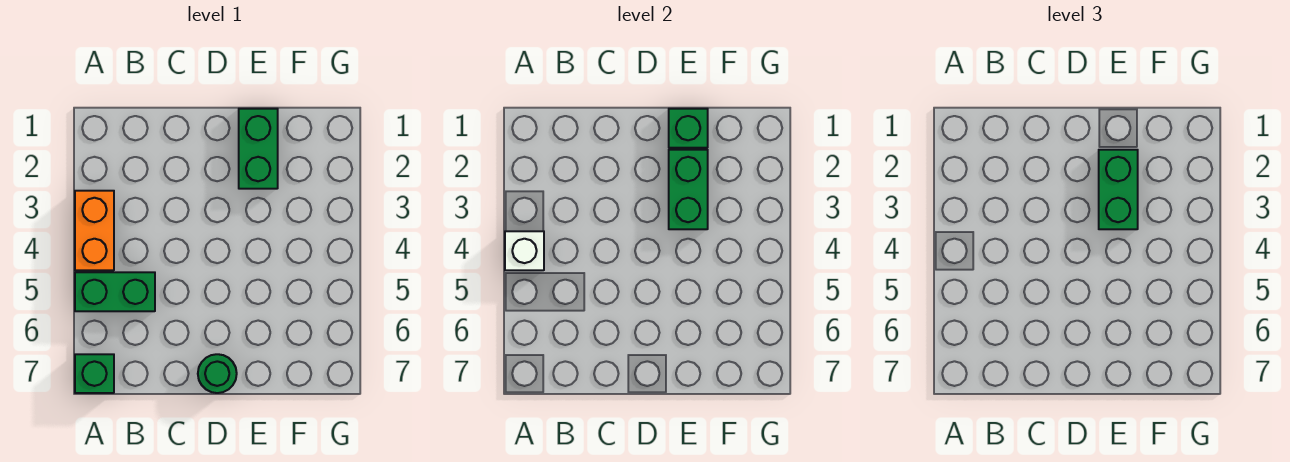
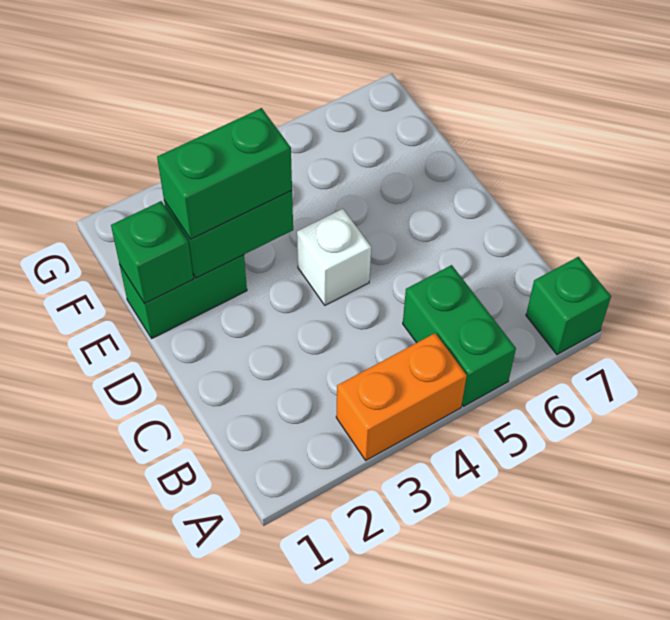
white brick A4 level 2 -> white brick D4 level 1
green round brick D7 level 1 -> none

